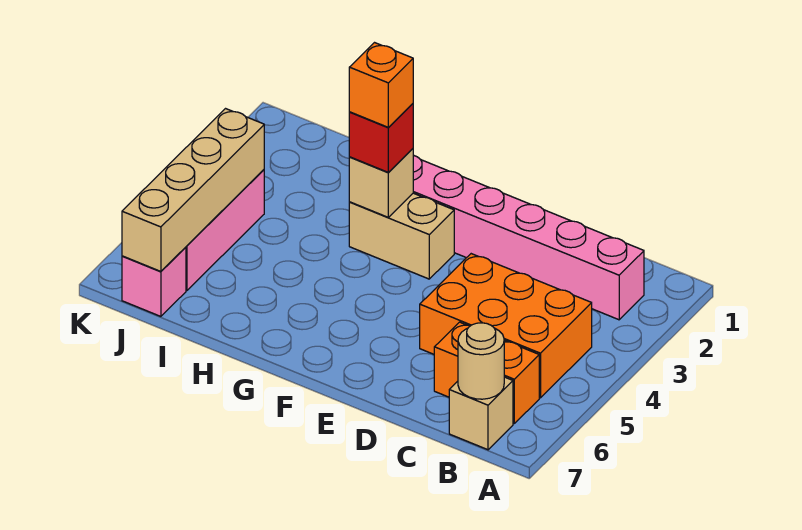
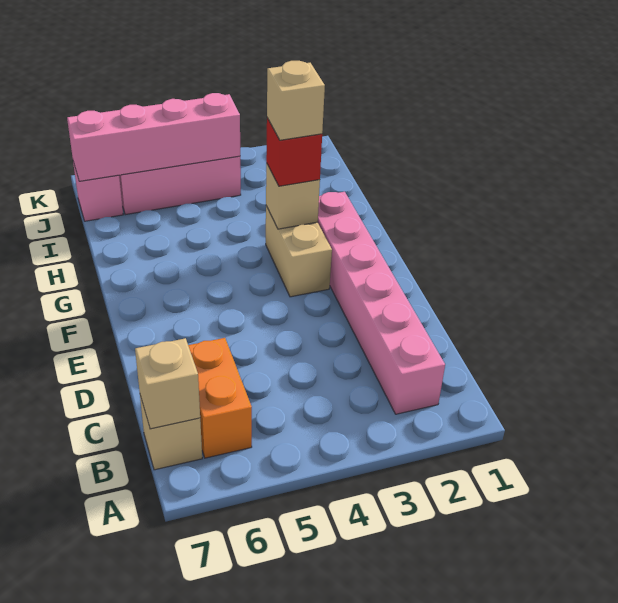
orange brick B4:D5 level 1 -> none
tan round brick B7 level 2 -> tan brick B7 level 2
orange brick G3 level 4 -> tan brick G3 level 4
tan brick J4:J7 level 2 -> pink brick J4:J7 level 2

